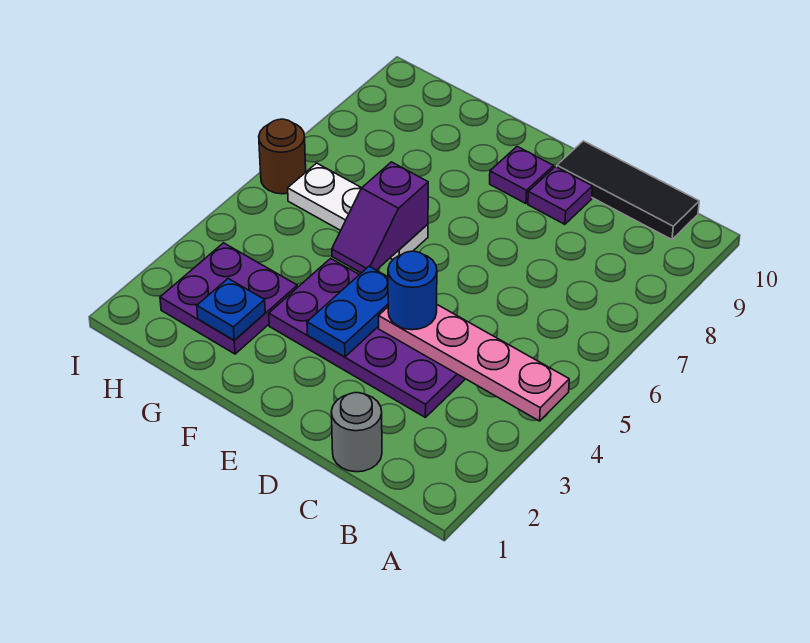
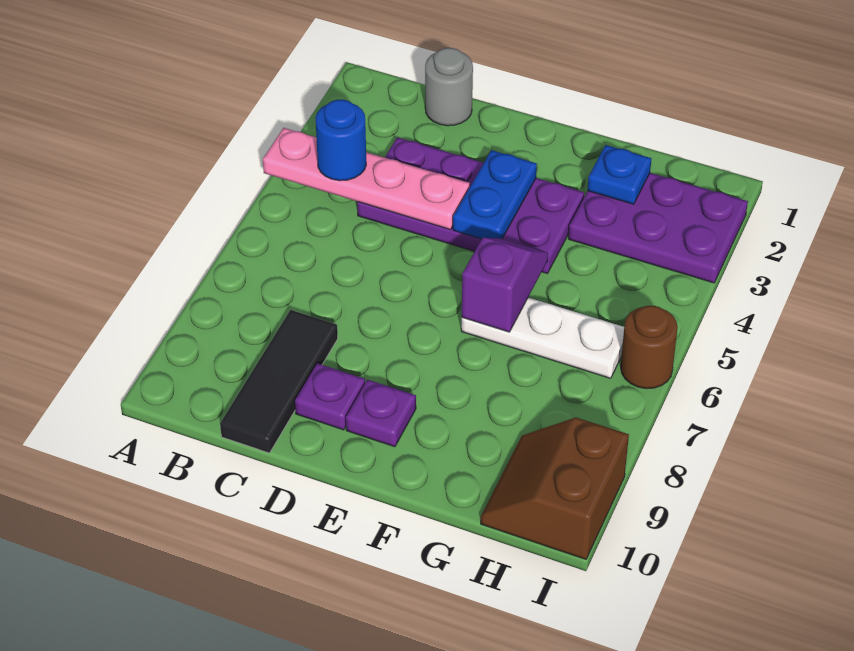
black tile B10:D10 level 1 -> black tile C8:C10 level 1
blue round brick D4 level 3 -> blue round brick B4 level 3
purple plate G2:H3 level 1 -> purple plate G2:I3 level 1
none -> brown slope H9:I10 level 1 top I

